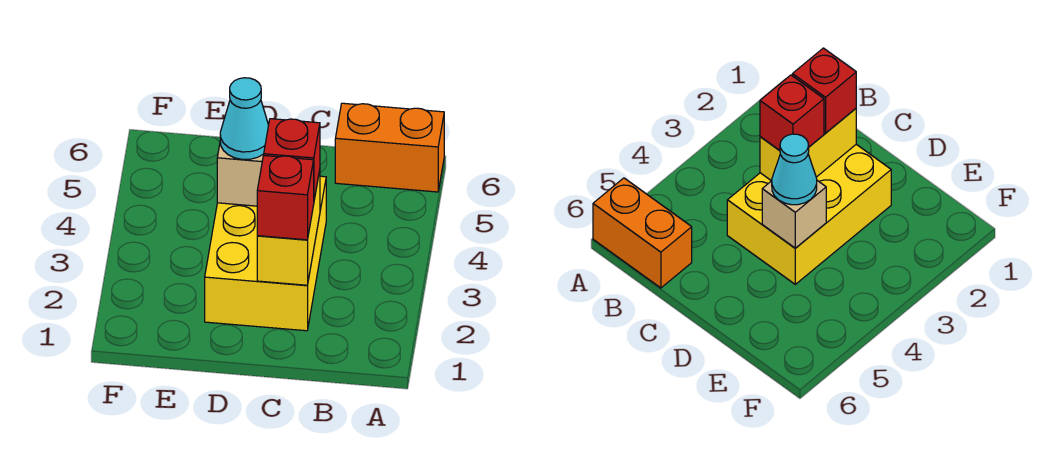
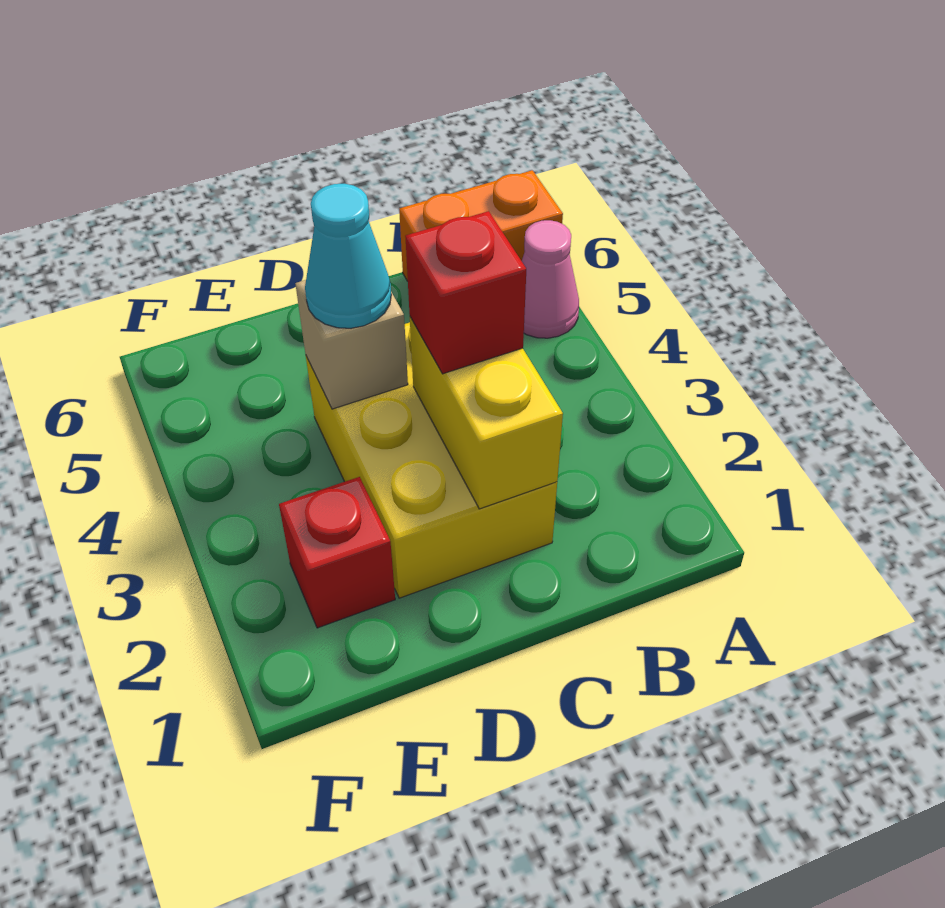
none -> pink cone A5 level 1
red brick C2 level 3 -> red brick E2 level 1

